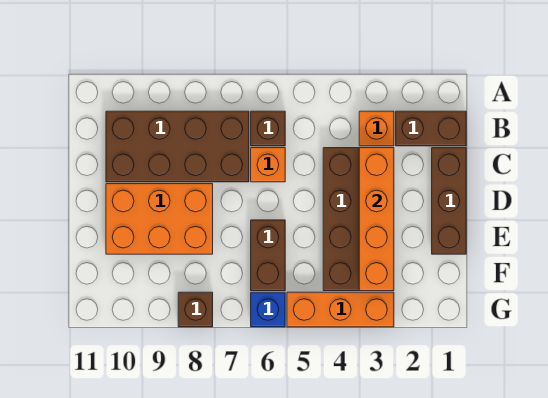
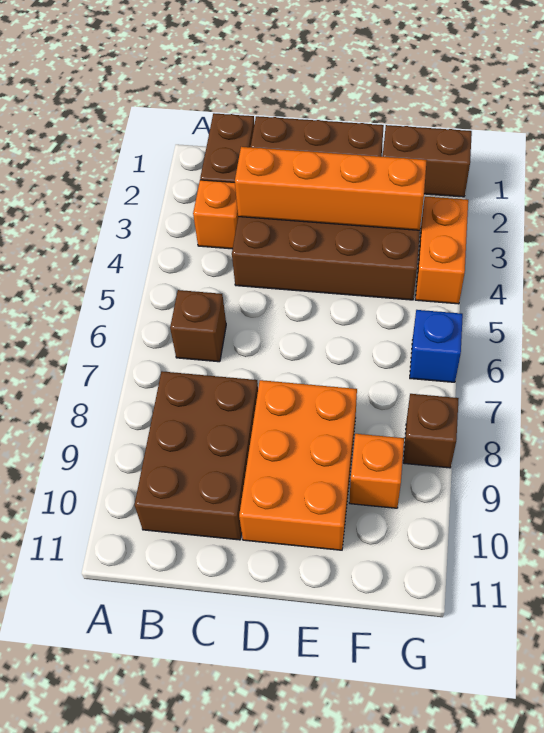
brown brick B7:C10 level 1 -> brown brick B8:C10 level 1
orange brick C6 level 1 -> orange brick F9 level 1
brown brick E6:F6 level 1 -> brown brick F1:G1 level 1
orange brick G3:G5 level 1 -> orange brick G3:G4 level 1

